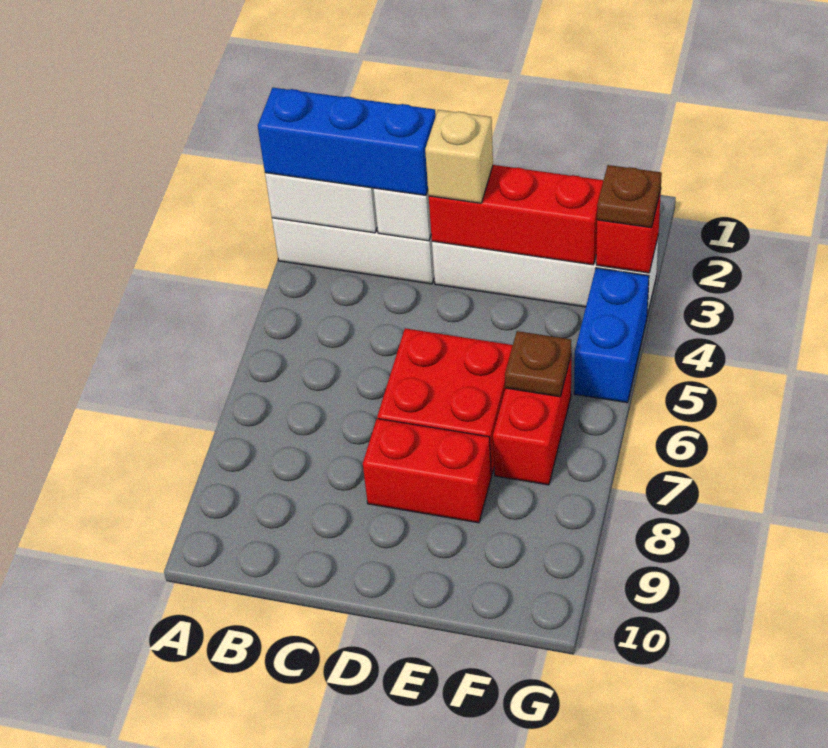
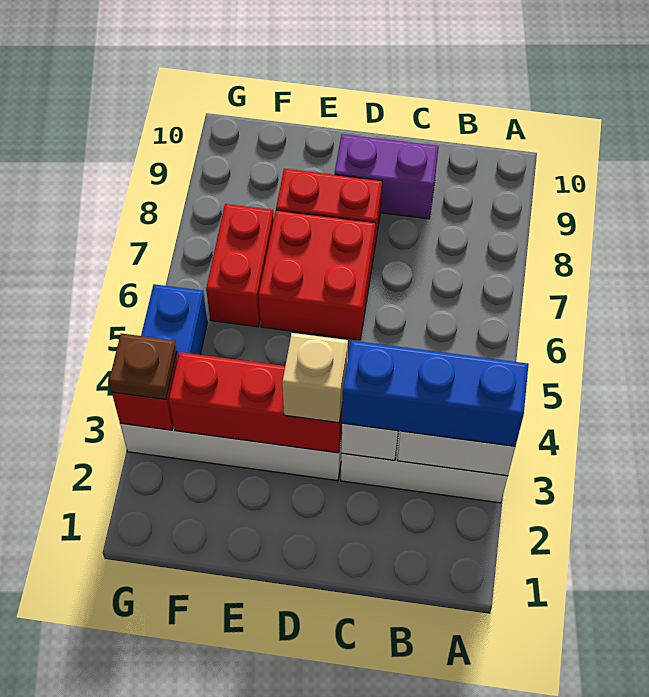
none -> purple brick C9:D9 level 1
brown plate F6 level 2 -> none

